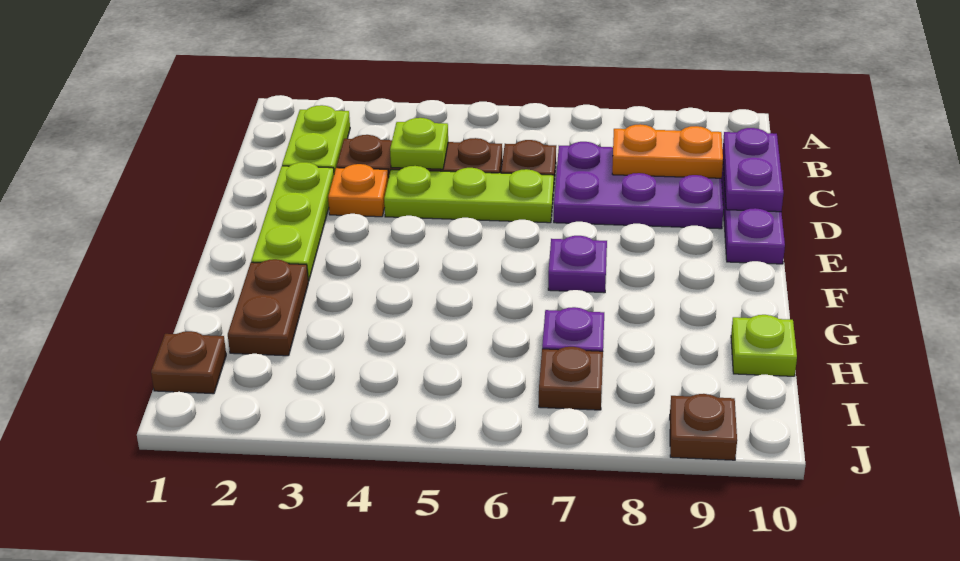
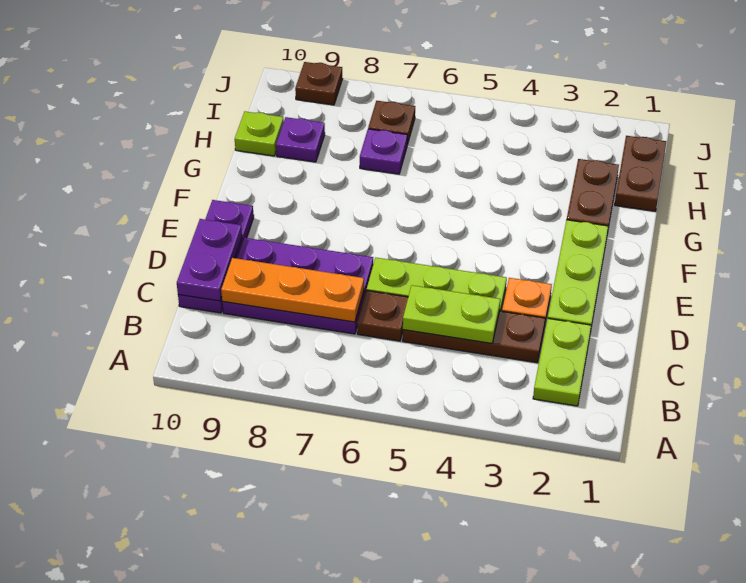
lime plate C4 level 2 -> lime plate C4:C5 level 2
orange plate C8:C9 level 2 -> orange plate C7:C9 level 2
purple plate F7 level 1 -> purple plate H9 level 1
brown plate I1 level 1 -> brown plate H1:I1 level 1

